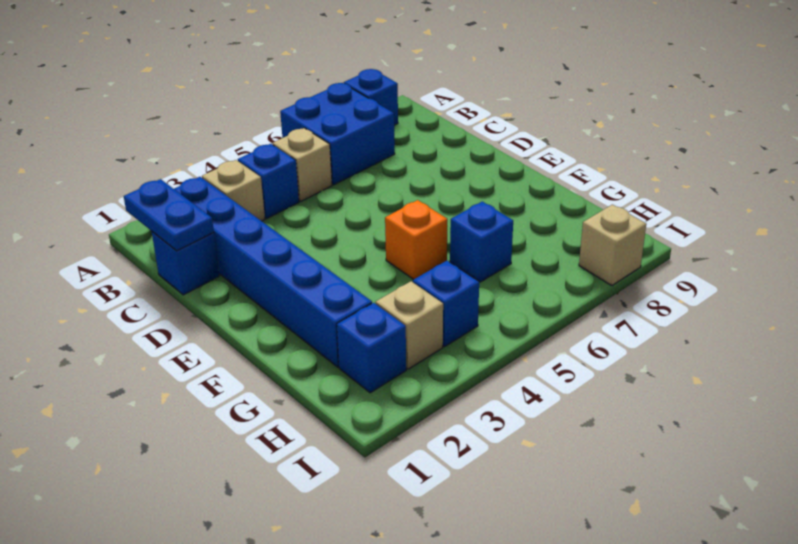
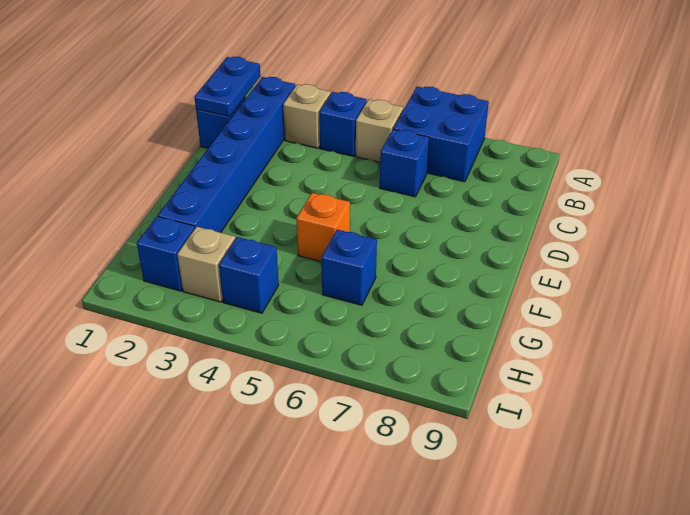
blue brick A8 level 1 -> blue brick C6 level 1
tan brick I8 level 1 -> none

